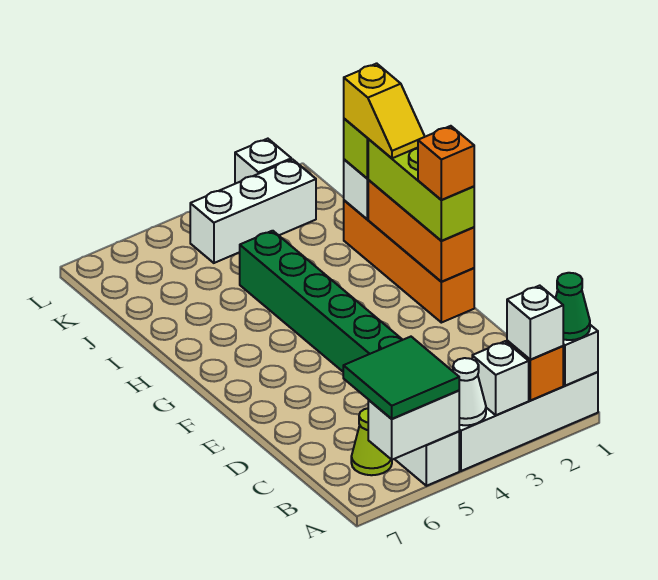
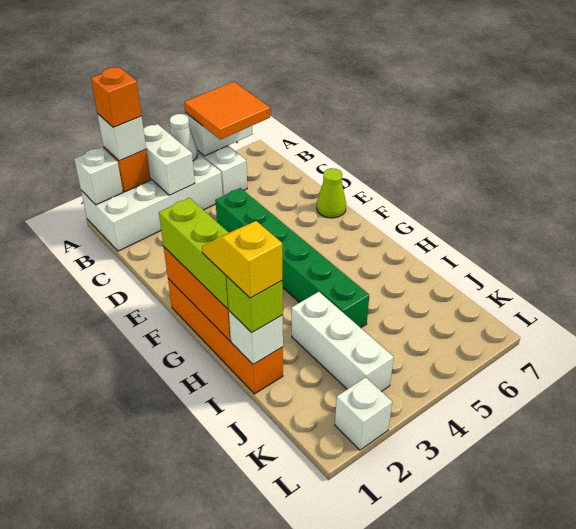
green cone A1 level 3 -> none
white brick A3 level 2 -> white brick A3:B3 level 2
green tile A5:B6 level 3 -> orange tile A5:B6 level 3
lime cone B6 level 1 -> lime cone E7 level 1
orange brick F1 level 4 -> orange brick A2 level 4
white brick K2:K4 level 1 -> white brick I3:K3 level 1

